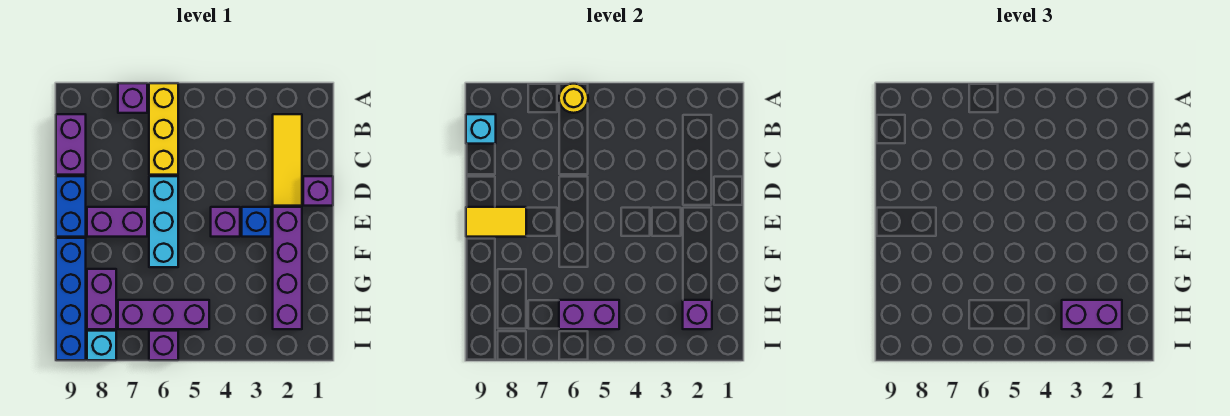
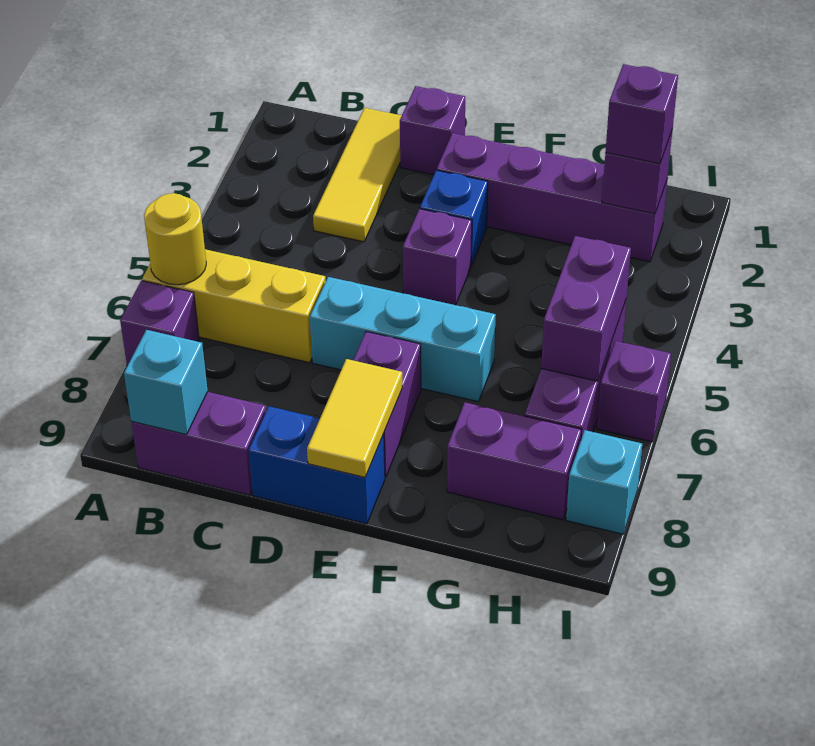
yellow tile B2:D2 level 1 -> yellow tile C1:C3 level 1
blue brick F9:I9 level 1 -> none
purple brick H2:H3 level 3 -> purple brick H2 level 3

